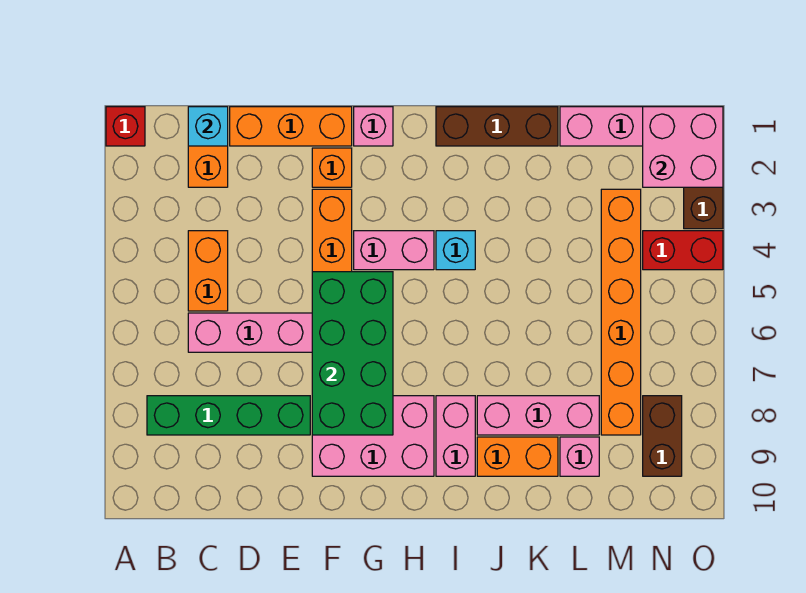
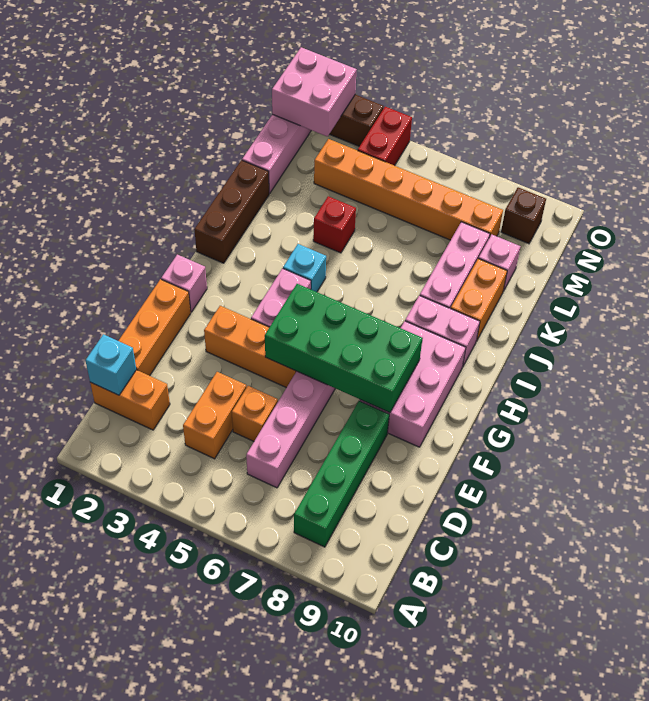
red brick A1 level 1 -> red brick K4 level 1
orange brick C4:C5 level 1 -> orange brick C4:D4 level 1
orange brick F2 level 1 -> orange brick D5 level 1
brown brick N8:N9 level 1 -> brown brick N9 level 1

